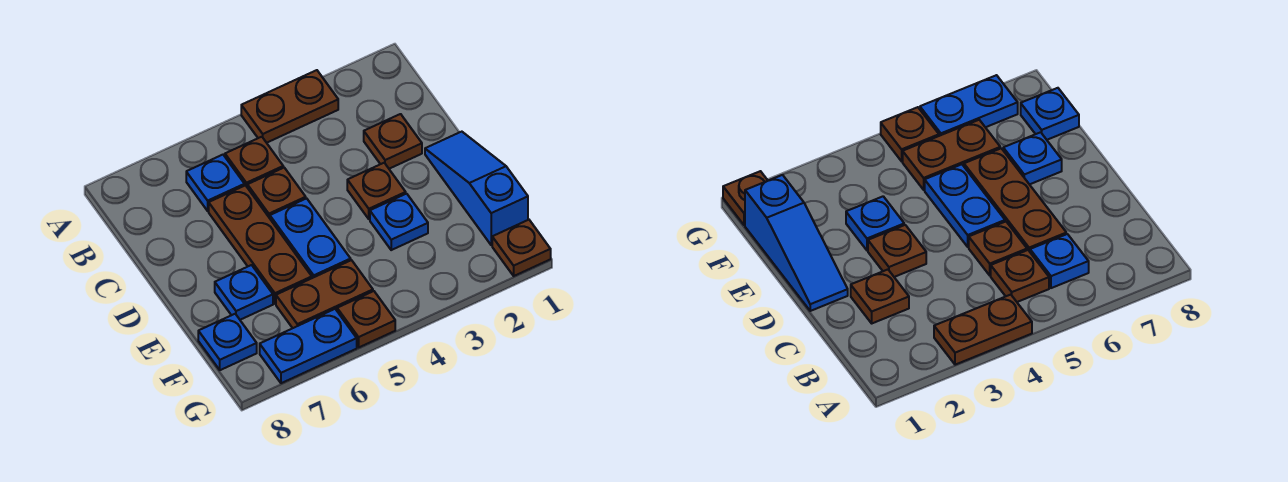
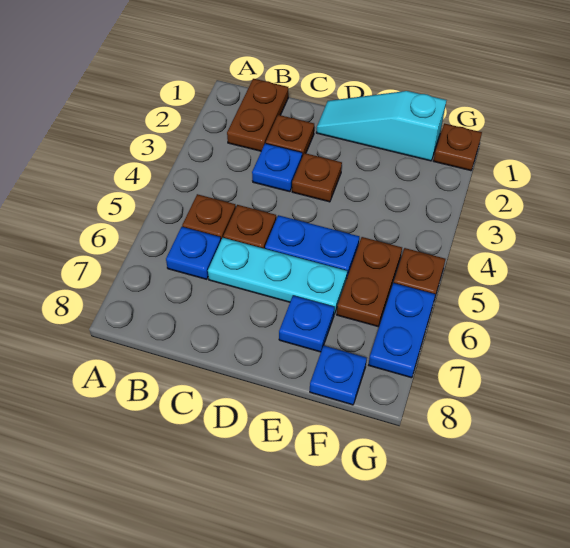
brown plate A3:A4 level 1 -> brown plate B1:B2 level 1
brown plate C6:E6 level 1 -> cyan plate C6:E6 level 1
blue slope D1:F1 level 1 top F -> cyan slope D1:F1 level 1 top F
blue plate E3 level 1 -> blue plate C3 level 1

